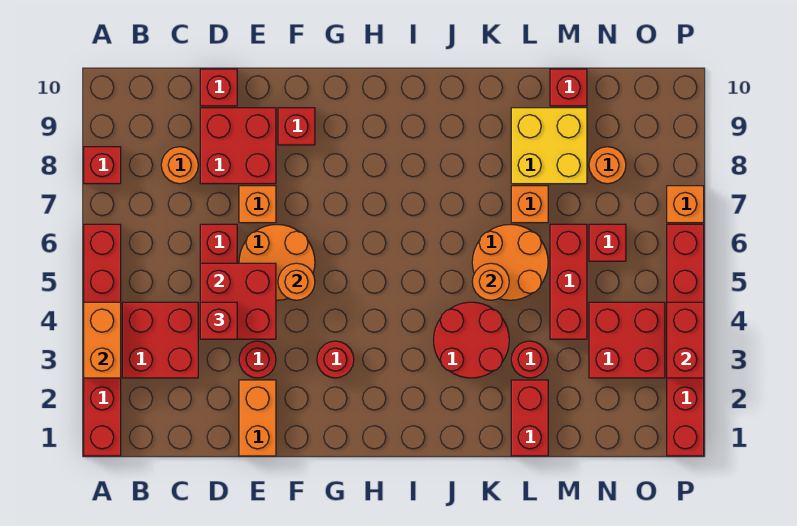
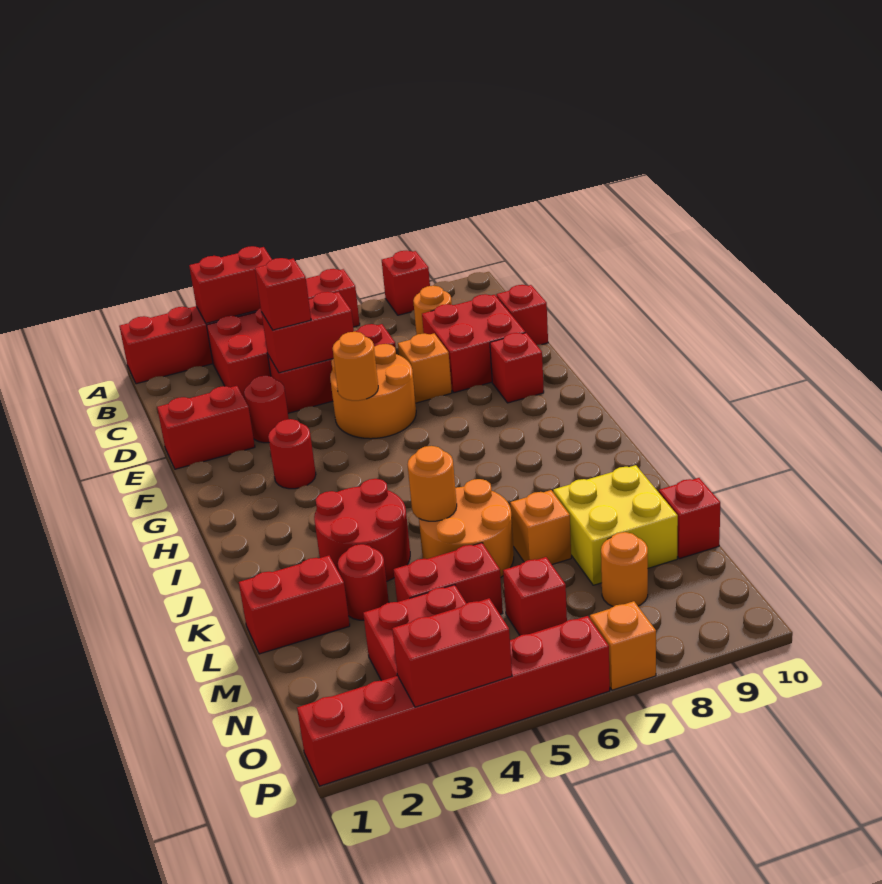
orange brick A3:A4 level 2 -> red brick A3:A4 level 2
red brick D4:E5 level 2 -> red brick D4:D5 level 2
orange brick E1:E2 level 1 -> red brick E1:E2 level 1
red brick M4:M6 level 1 -> red brick M4:M5 level 1

